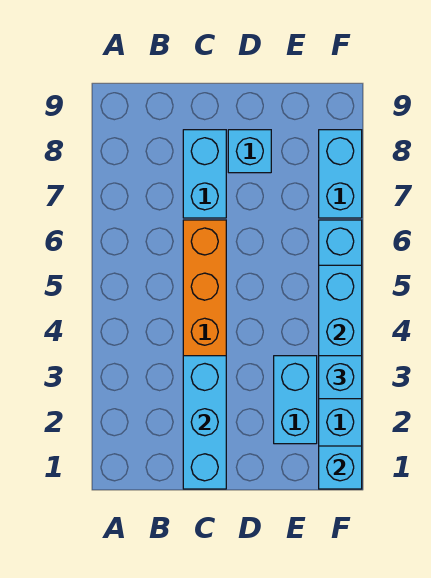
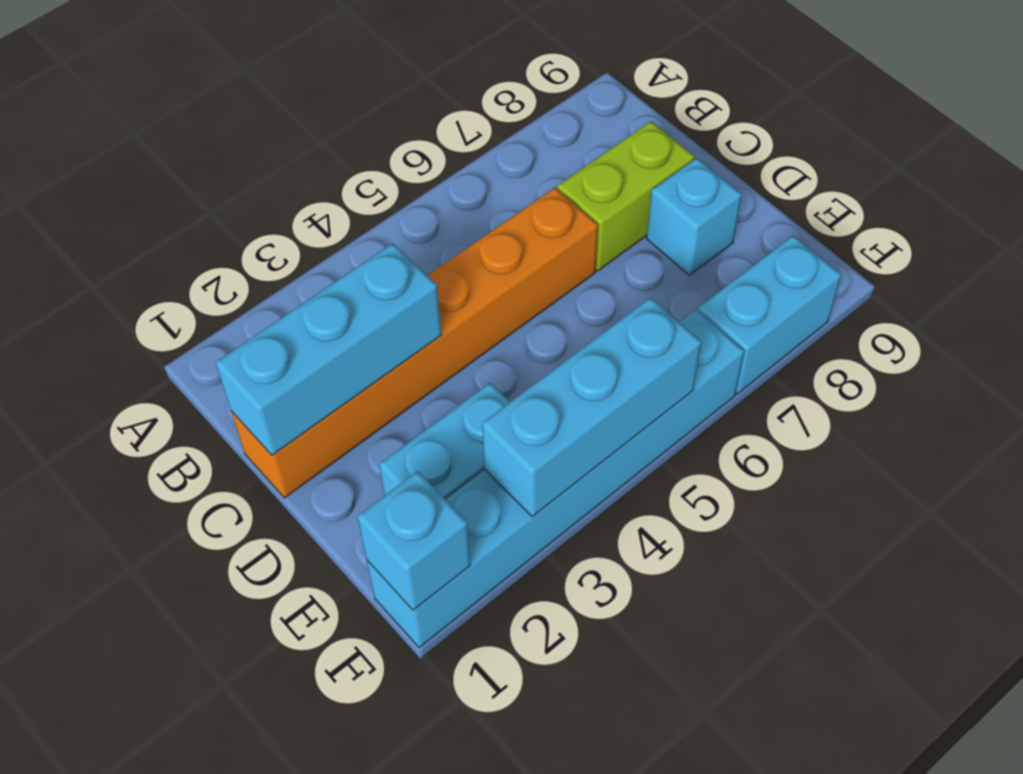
cyan brick C7:C8 level 1 -> lime brick C7:C8 level 1
cyan brick F3 level 3 -> none

